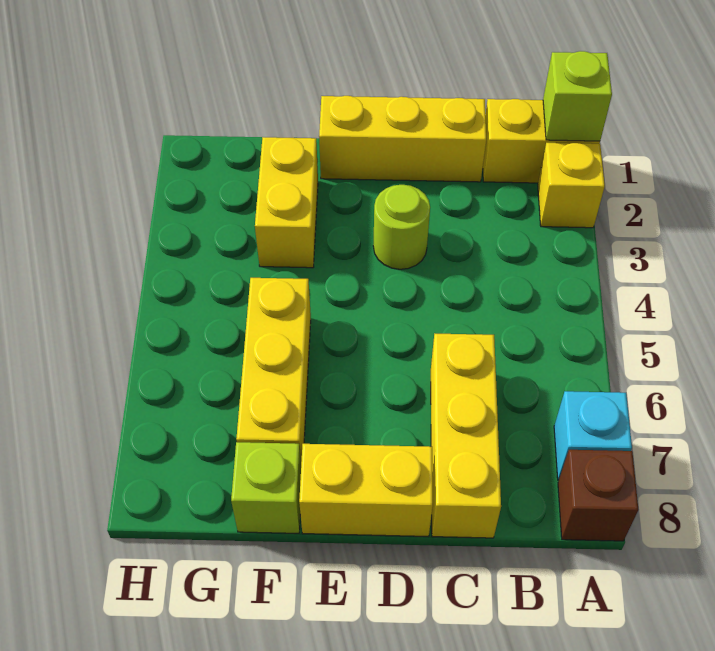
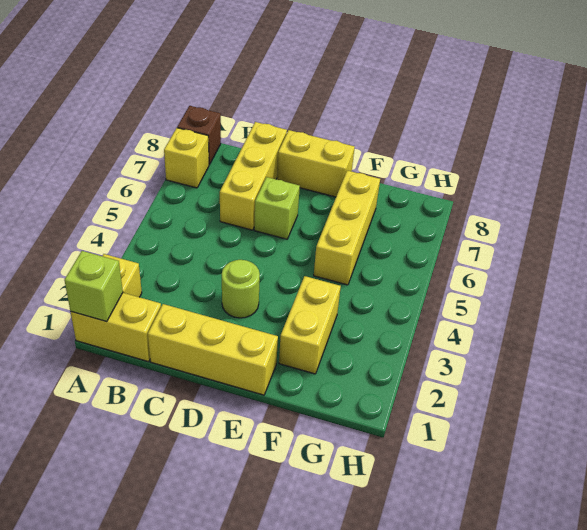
cyan brick A7 level 1 -> yellow brick A7 level 1
lime brick F8 level 1 -> lime brick D6 level 1

